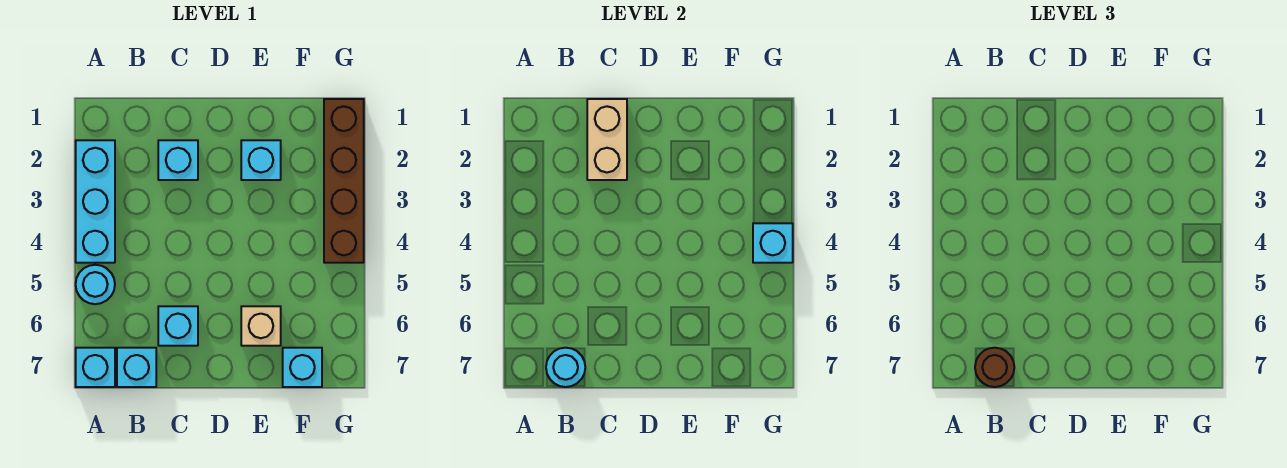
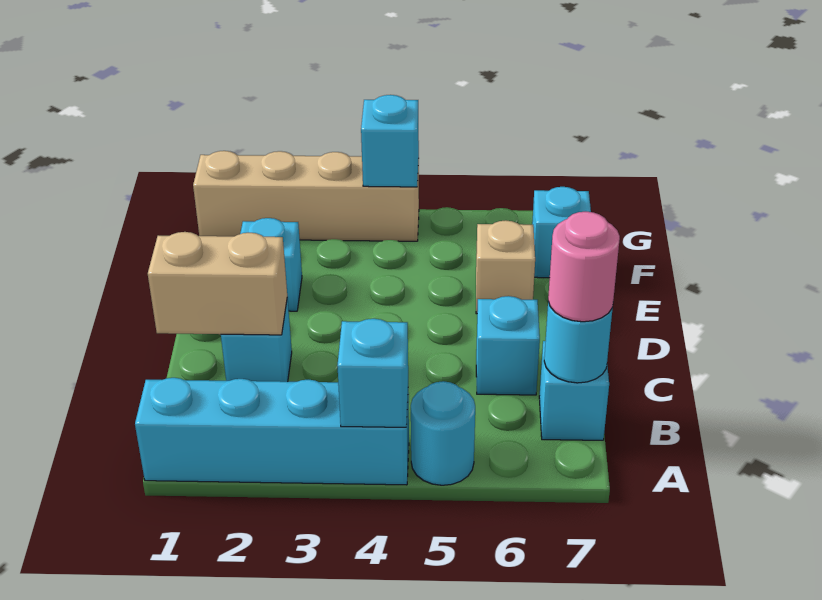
cyan brick A2:A4 level 1 -> cyan brick A1:A4 level 1
cyan brick A7 level 1 -> cyan brick A4 level 2
brown round brick B7 level 3 -> pink round brick B7 level 3
brown brick G1:G4 level 1 -> tan brick G1:G4 level 1

